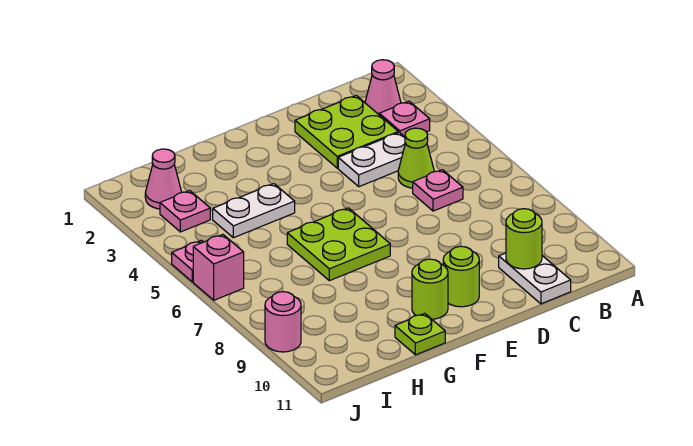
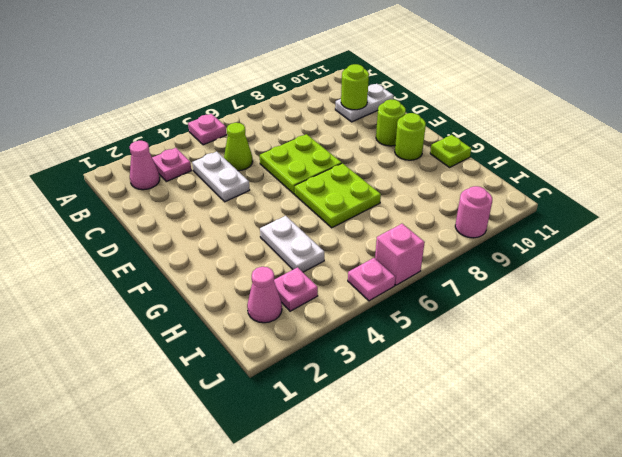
lime plate C2:D3 level 1 -> lime plate D6:E7 level 1
pink plate C6 level 1 -> pink plate A5 level 1

